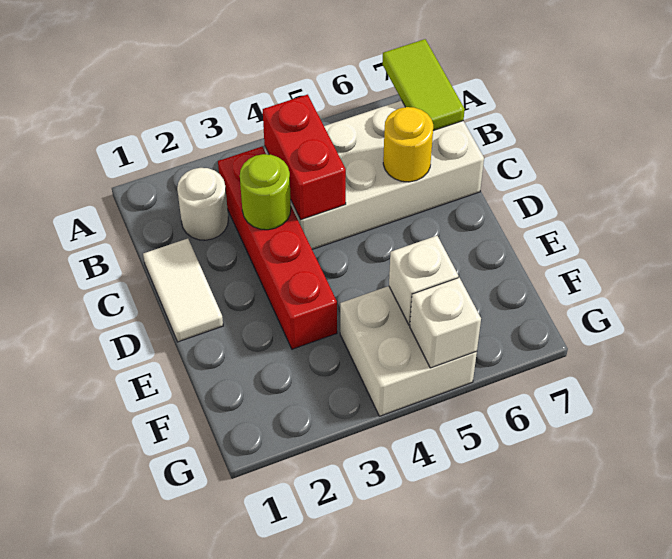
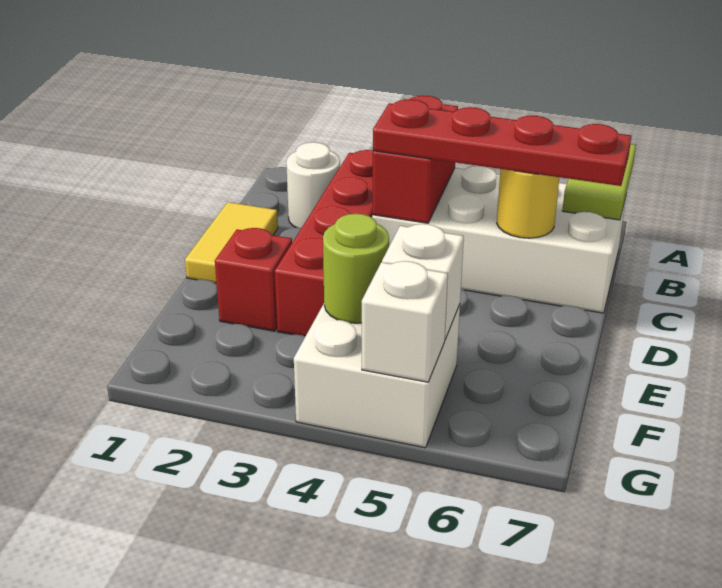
white tile C1:D1 level 1 -> yellow tile C1:D1 level 1
lime round brick C3 level 2 -> lime round brick F4 level 2
none -> red plate C4:C7 level 3
none -> red brick E2 level 1

